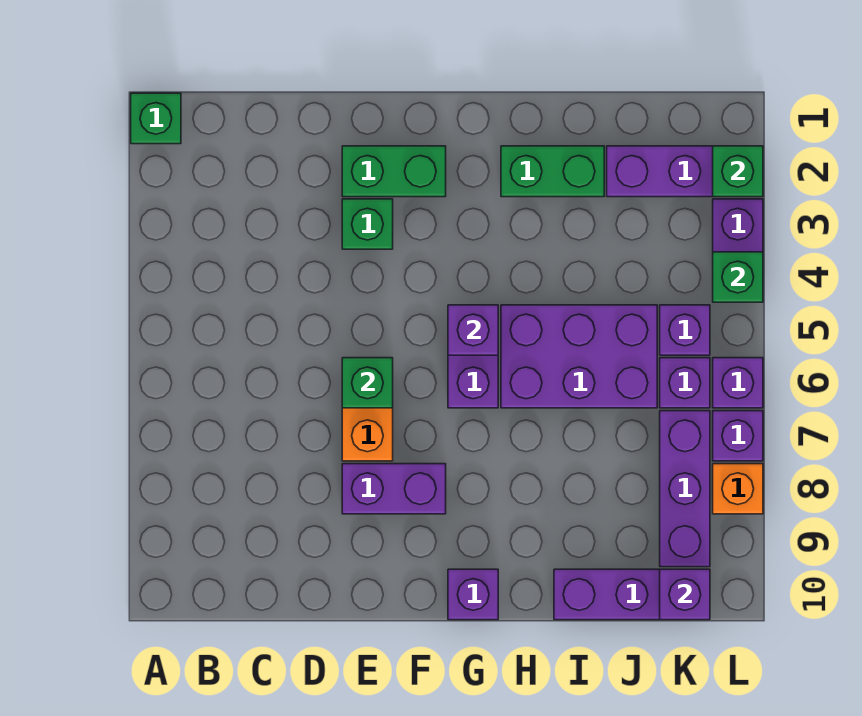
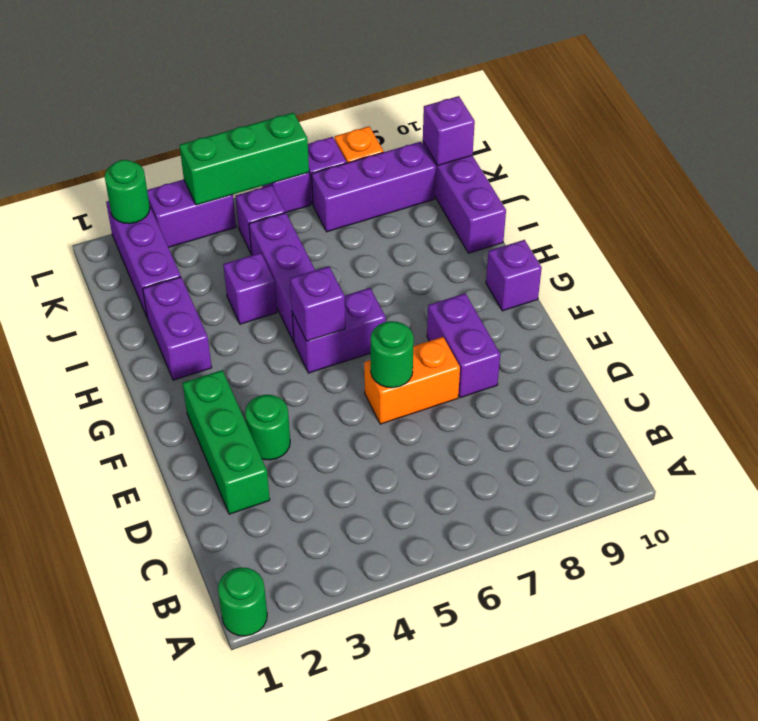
green brick A1 level 1 -> green round brick A1 level 1
green brick E2:F2 level 1 -> green brick D2:F2 level 1
green brick E3 level 1 -> green round brick E3 level 1
green brick E6 level 2 -> green round brick E6 level 2
green brick H2:I2 level 1 -> purple brick H2:I2 level 1
purple brick H5:J6 level 1 -> purple brick H5:J5 level 1
purple brick K6 level 1 -> purple brick I4 level 1
green brick L2 level 2 -> green round brick L2 level 2
green brick L4 level 2 -> green brick L4:L6 level 2

